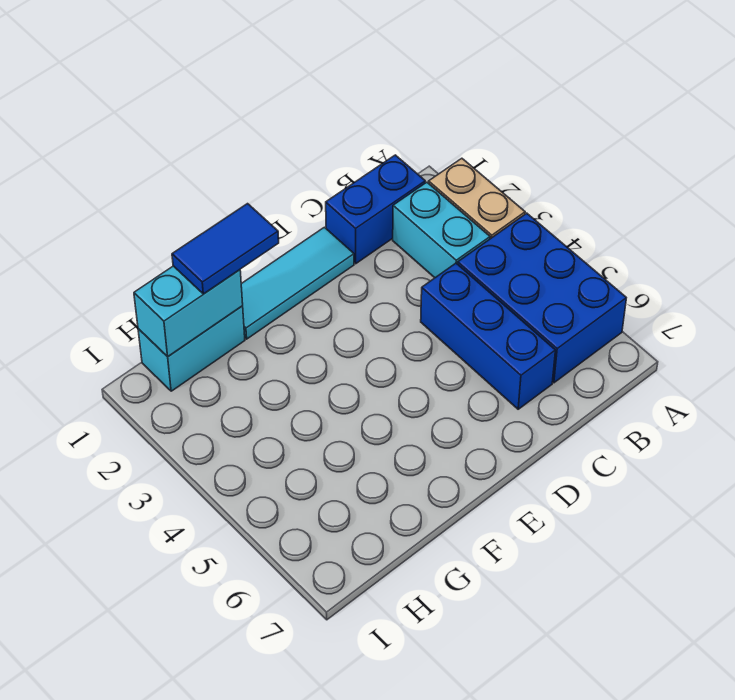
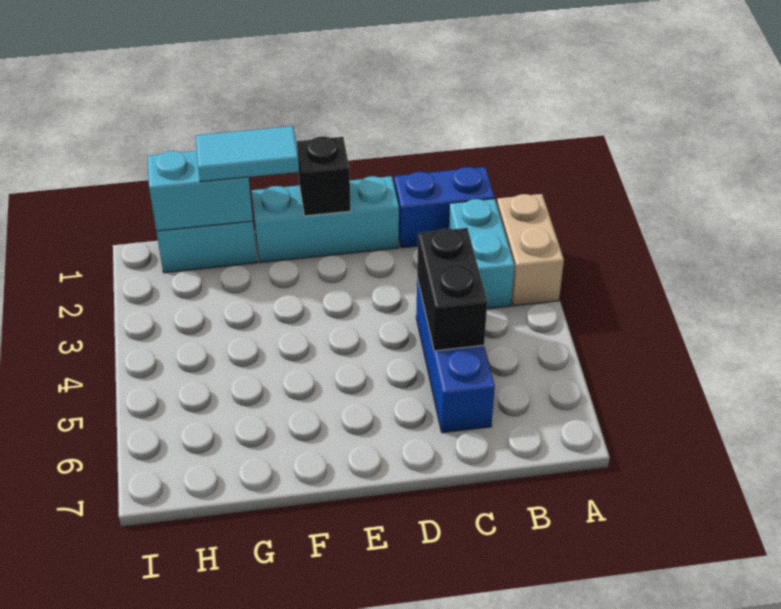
blue brick A4:B6 level 1 -> none
none -> black brick C4:C5 level 2
cyan tile D1:F1 level 1 -> cyan brick D1:F1 level 1
none -> black brick E1 level 2
blue tile F1:G1 level 3 -> cyan tile F1:G1 level 3

